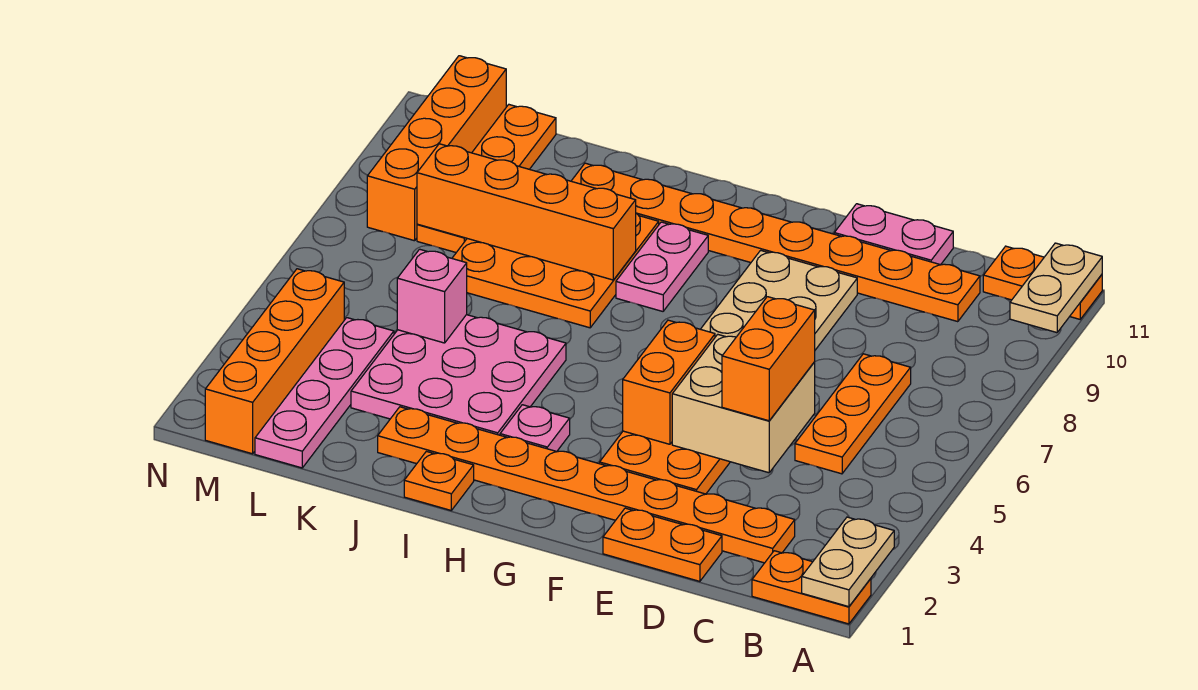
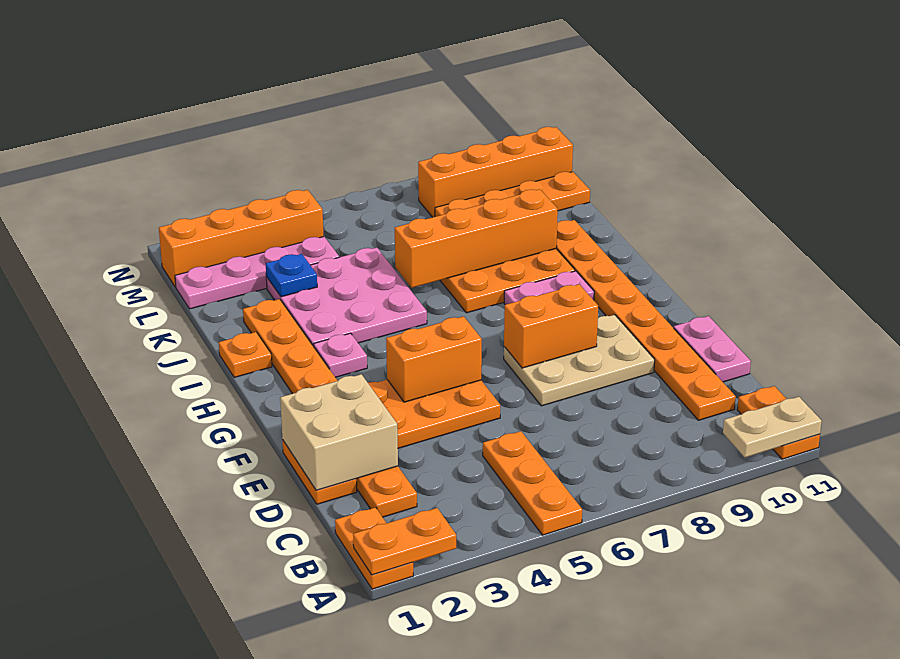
tan plate A1:A2 level 2 -> orange plate A1:A2 level 2
orange plate C5:C7 level 1 -> orange plate A5:C5 level 1
tan brick D4:E5 level 2 -> tan brick D1:E2 level 2
orange brick D4:D5 level 3 -> orange brick F7:F8 level 2
orange brick I8:L8 level 2 -> orange brick J6:J9 level 2
none -> blue plate K3 level 2
pink brick K5 level 2 -> none

